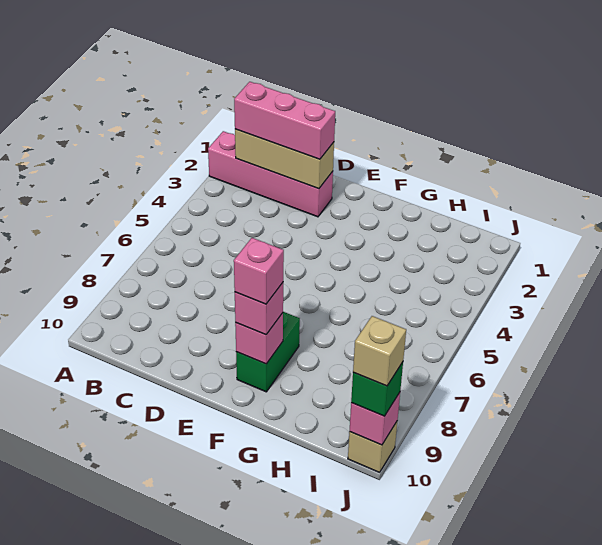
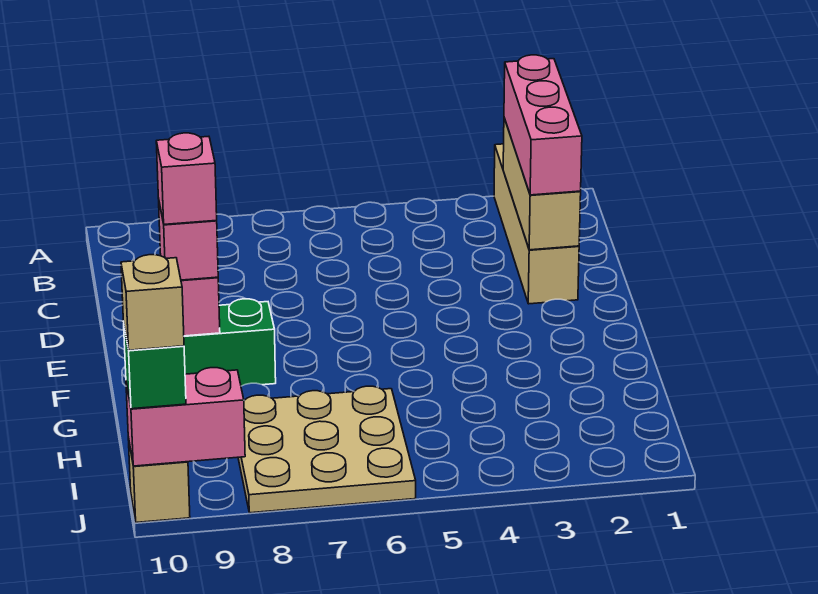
pink brick A2:D2 level 1 -> tan brick A2:D2 level 1
none -> tan plate H6:J8 level 1
pink brick J10 level 2 -> pink brick J9:J10 level 2

